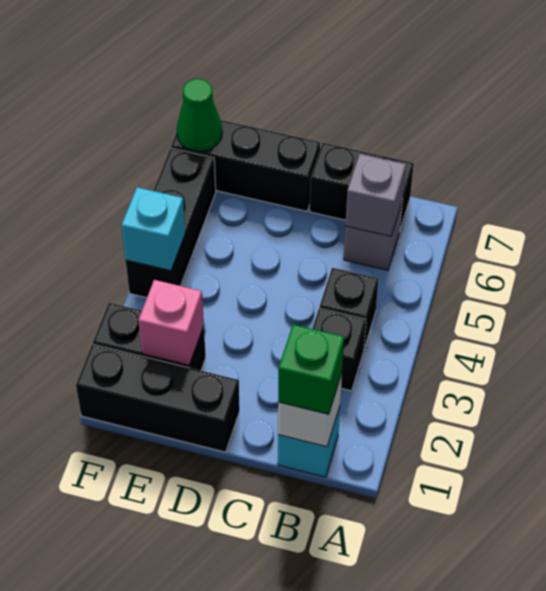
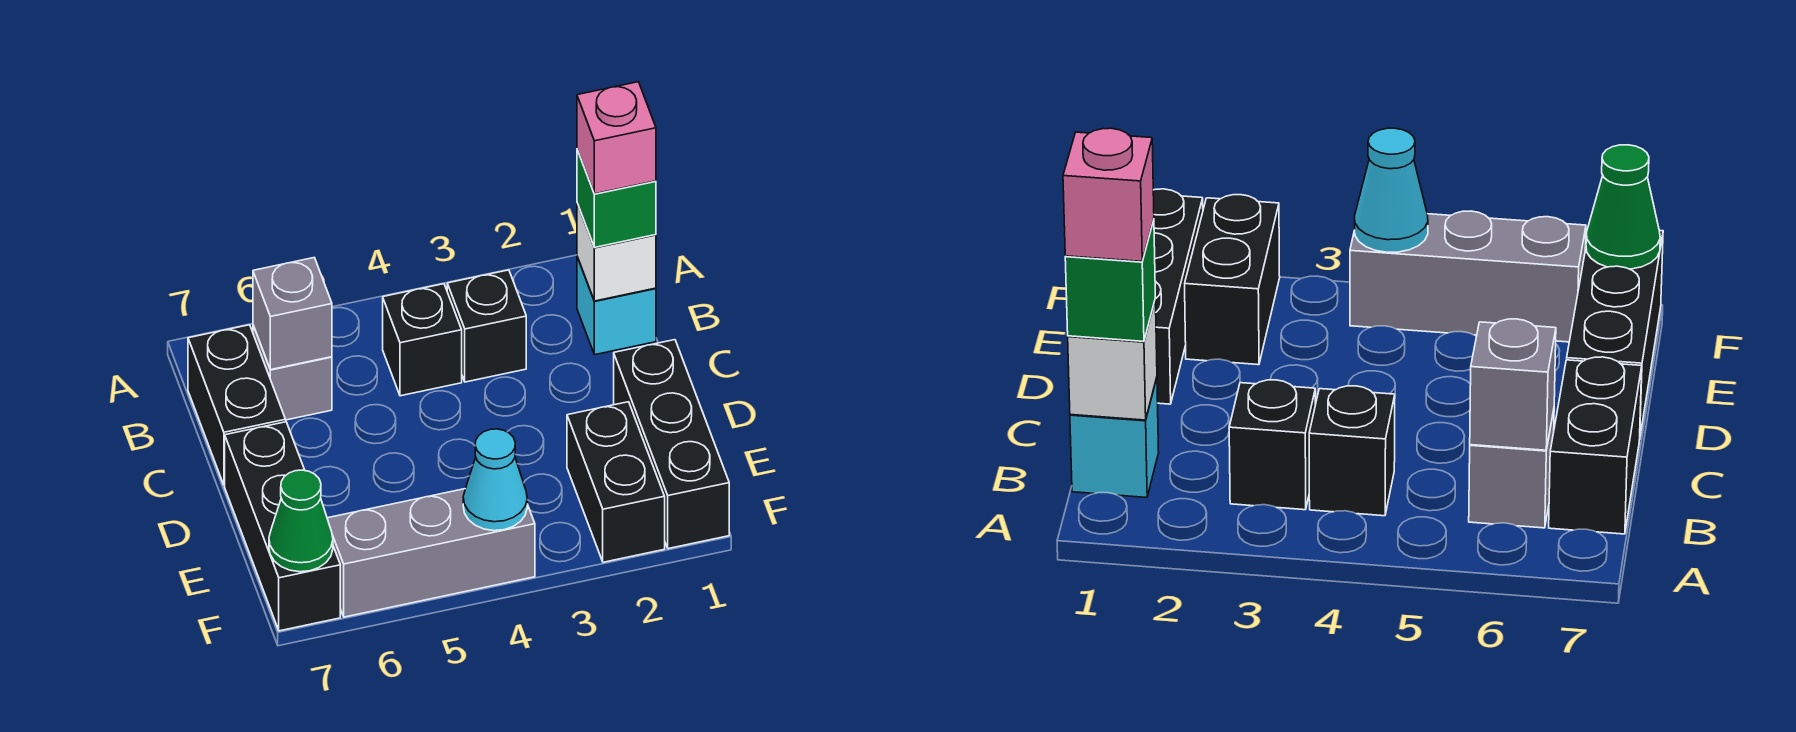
pink brick E2 level 2 -> pink brick B1 level 4
black brick F4:F6 level 1 -> grey brick F4:F6 level 1
cyan brick F4 level 2 -> cyan cone F4 level 2

